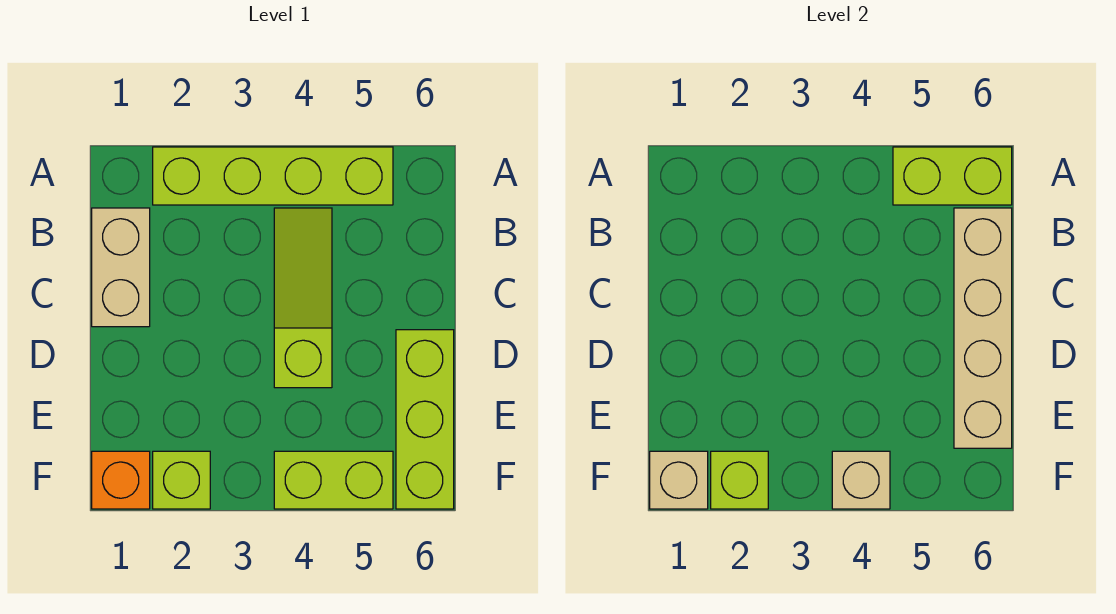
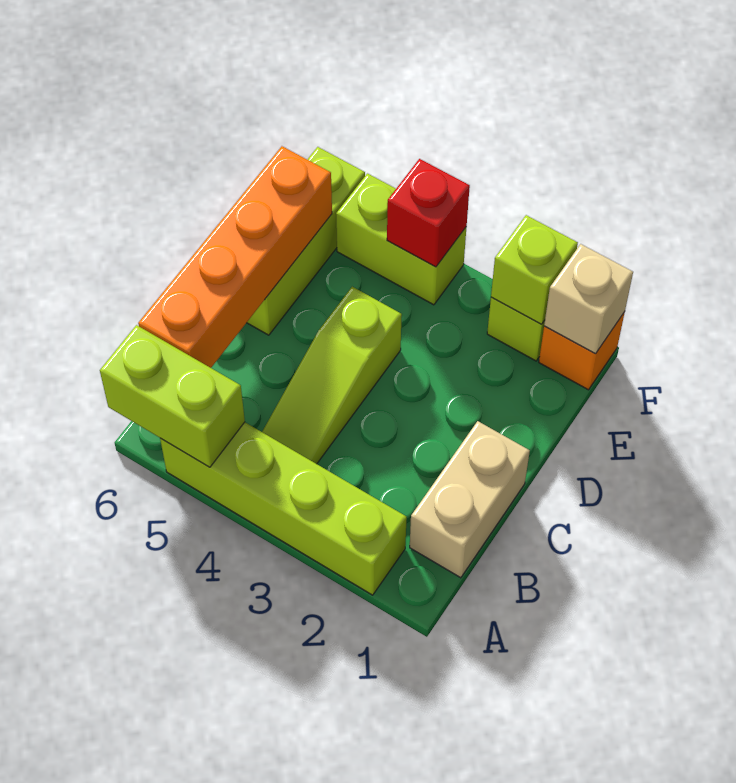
tan brick B6:E6 level 2 -> orange brick B6:E6 level 2
tan brick F4 level 2 -> red brick F4 level 2

